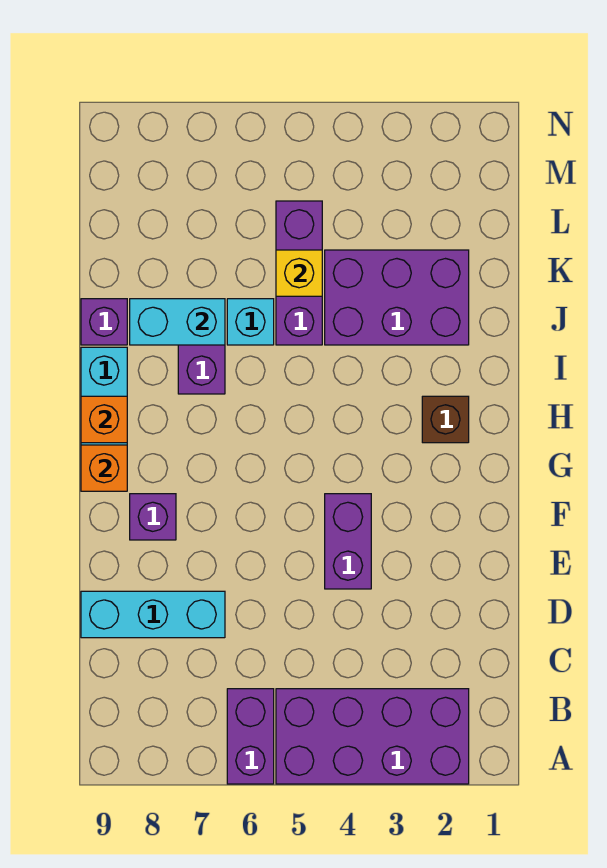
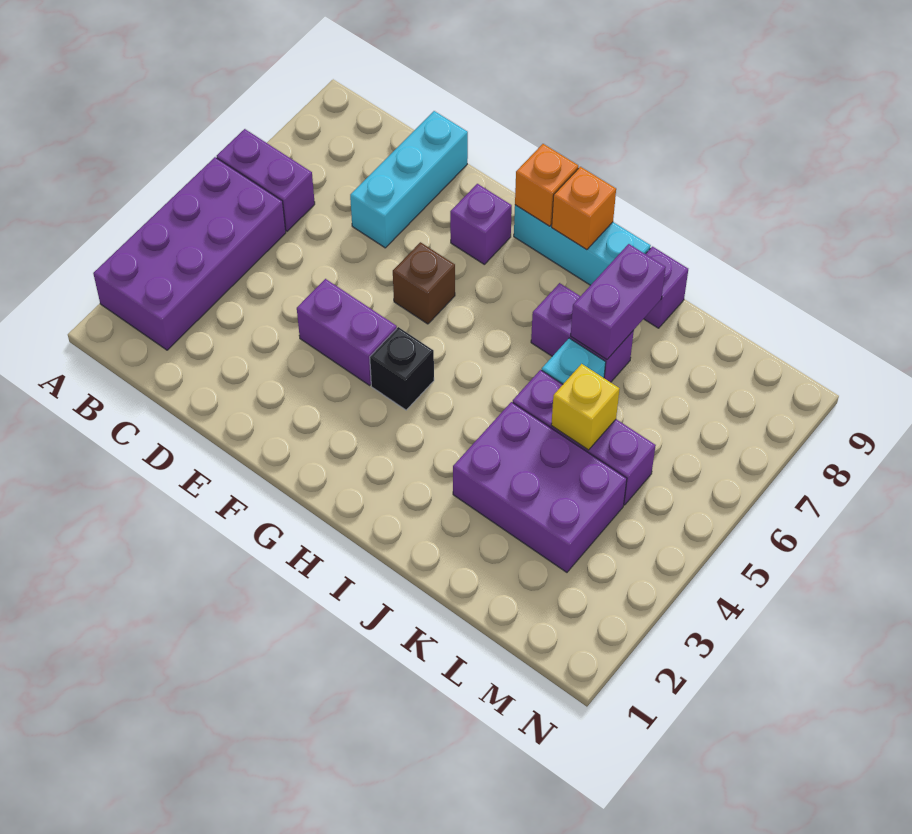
none -> black brick G4 level 1
brown brick H2 level 1 -> brown brick F6 level 1
purple brick J2:K4 level 1 -> purple brick J3:L4 level 1
cyan brick J7:J8 level 2 -> purple brick J7:J8 level 2

